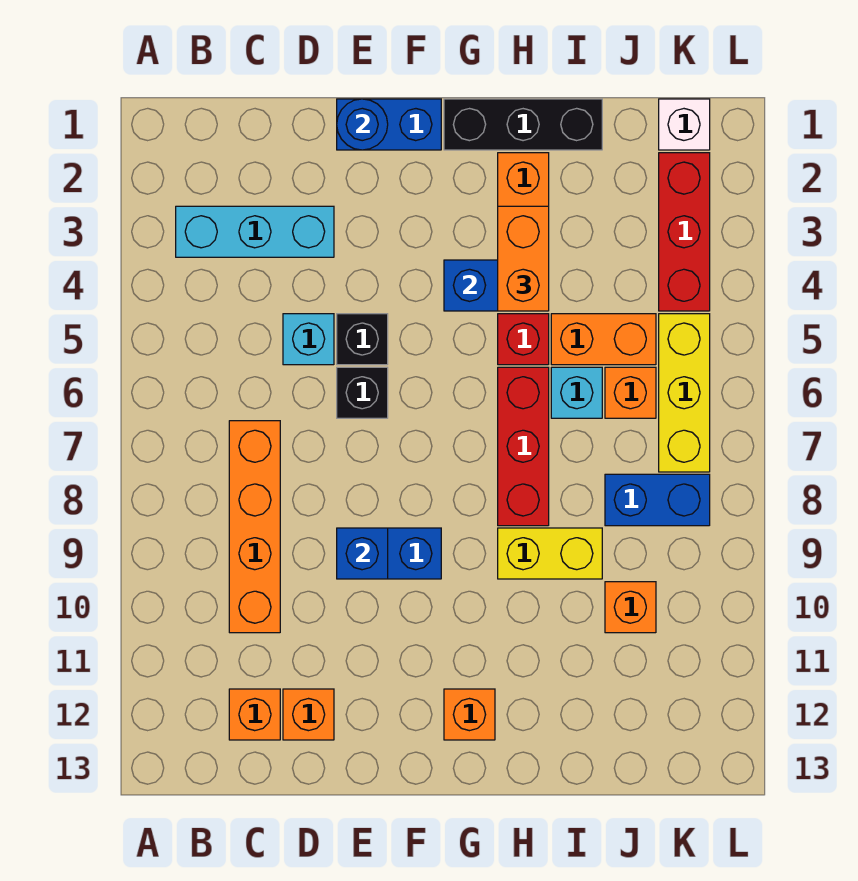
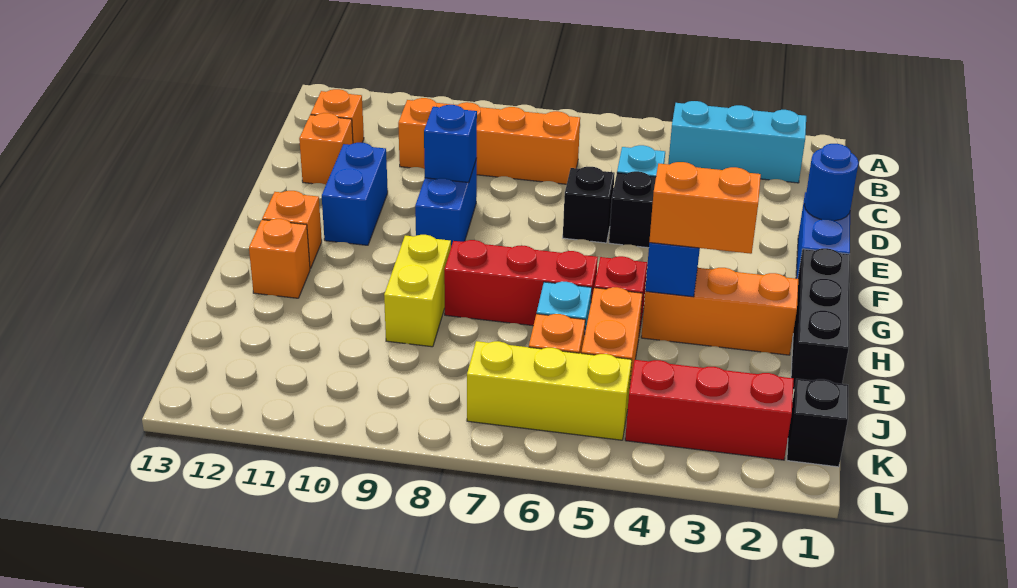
cyan brick B3:D3 level 1 -> cyan brick B2:B4 level 1
blue brick J8:K8 level 1 -> blue brick E11:F11 level 1
orange brick J10 level 1 -> orange brick H12 level 1
white brick K1 level 1 -> black brick K1 level 1

